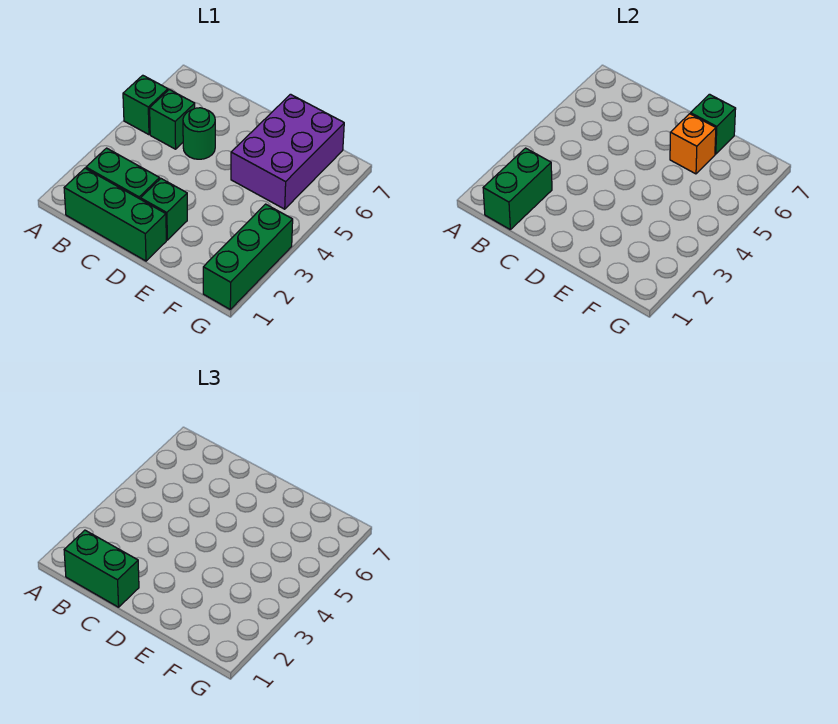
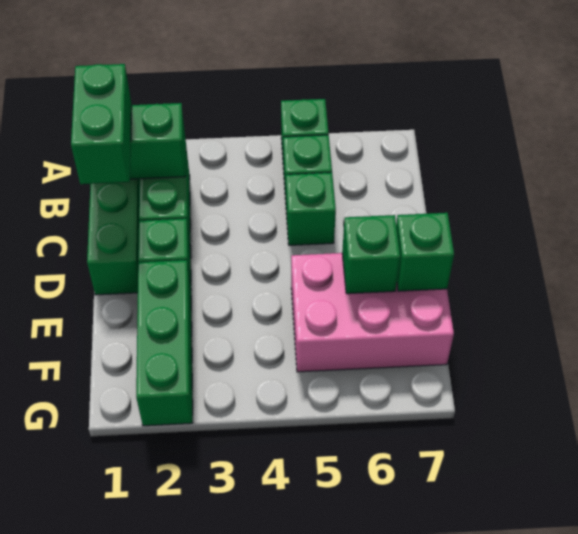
green round brick C5 level 1 -> green brick C5 level 1
purple brick E5:F7 level 1 -> pink brick E5:F7 level 1
orange brick E6 level 2 -> green brick E6 level 2
green brick G1:G3 level 1 -> green brick E2:G2 level 1

